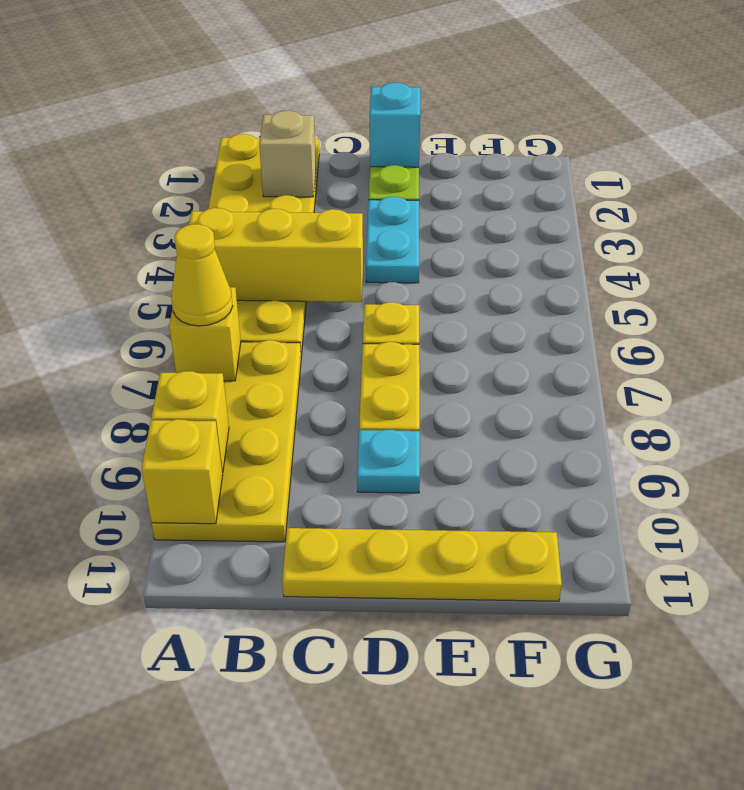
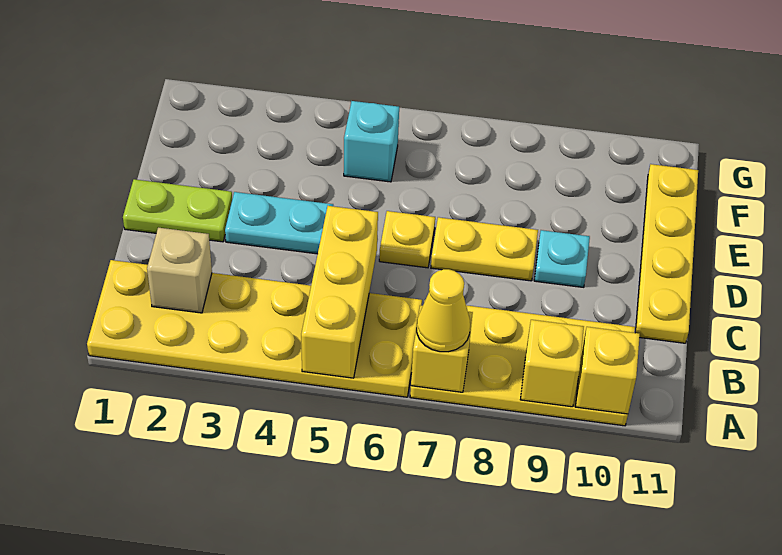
cyan brick D1 level 2 -> cyan brick F5 level 1

